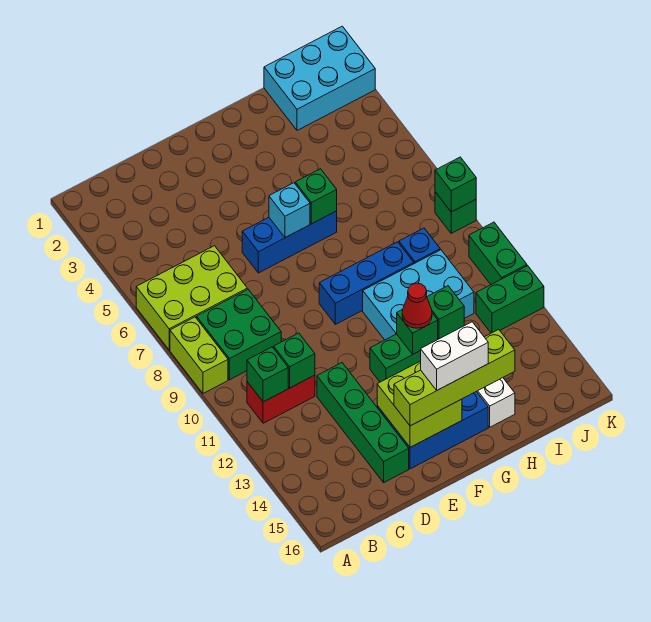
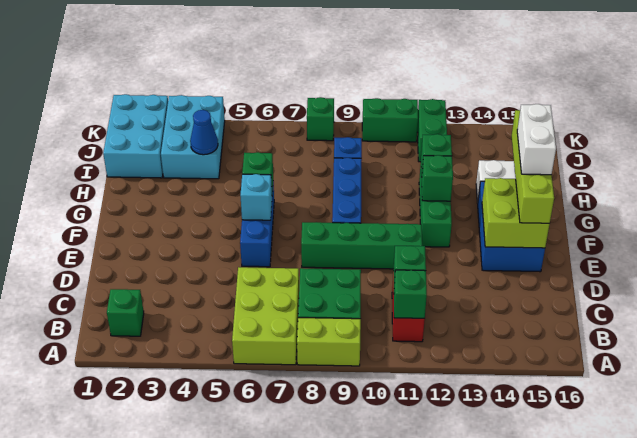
green brick D12:D15 level 1 -> green brick E8:E11 level 1
cyan brick G10:I11 level 1 -> cyan brick I3:K4 level 1
red cone G12 level 3 -> none
none -> blue cone I4 level 2
green brick K8 level 2 -> green brick B2 level 1

